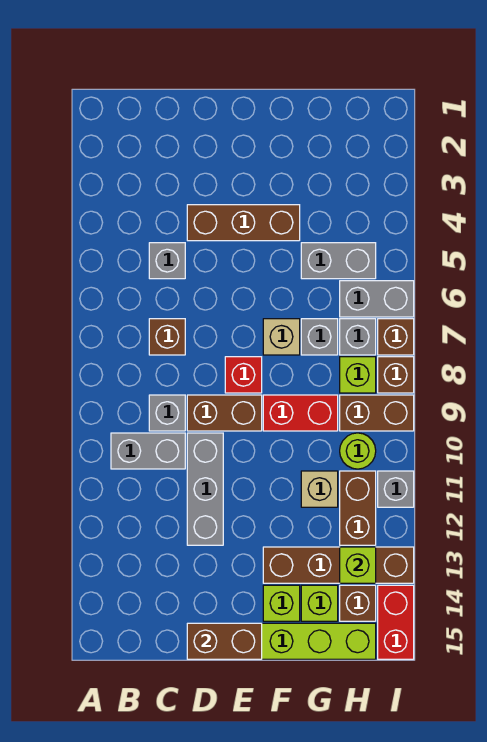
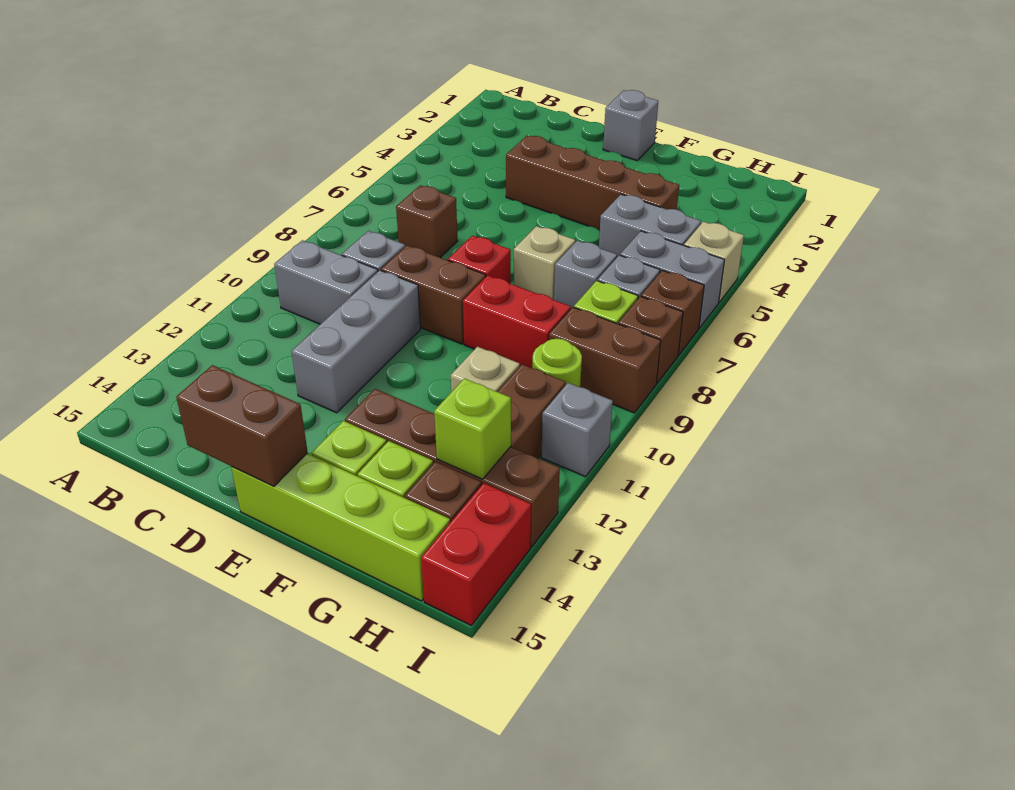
grey brick C5 level 1 -> grey brick E1 level 1
brown brick D4:F4 level 1 -> brown brick D4:G4 level 1
none -> tan brick I5 level 1

